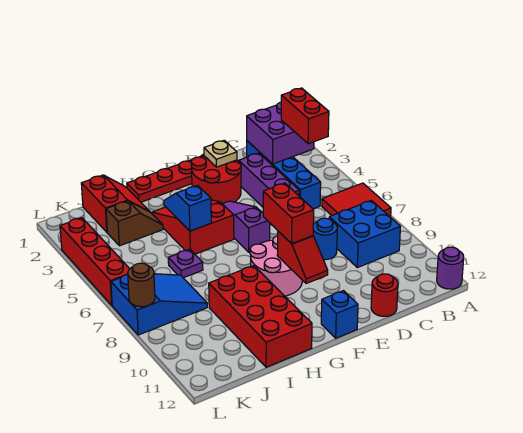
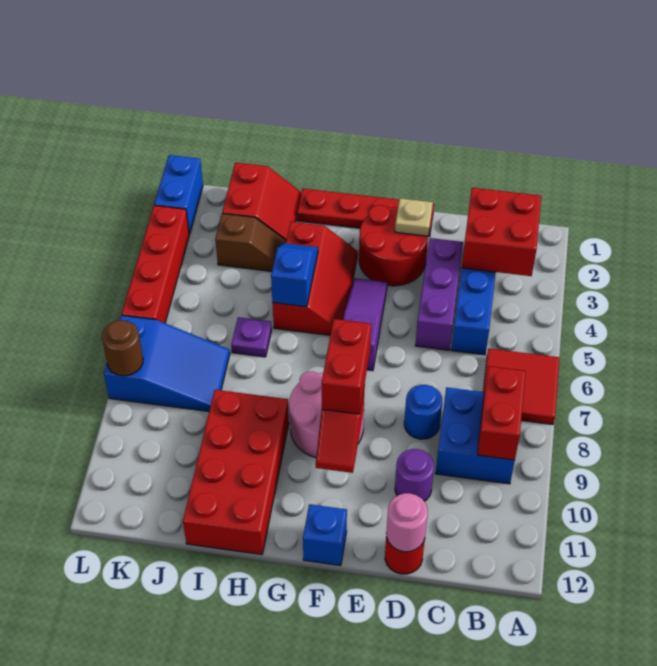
purple round brick A12 level 1 -> purple round brick D10 level 1
purple brick B2:C3 level 2 -> red brick B2:C3 level 2
red brick B3:B4 level 3 -> red brick B8:B9 level 2
none -> pink round brick D12 level 2
red slope G3:H5 level 1 top 5 -> red slope G3:H5 level 1 top H
none -> blue brick L1:L2 level 1

